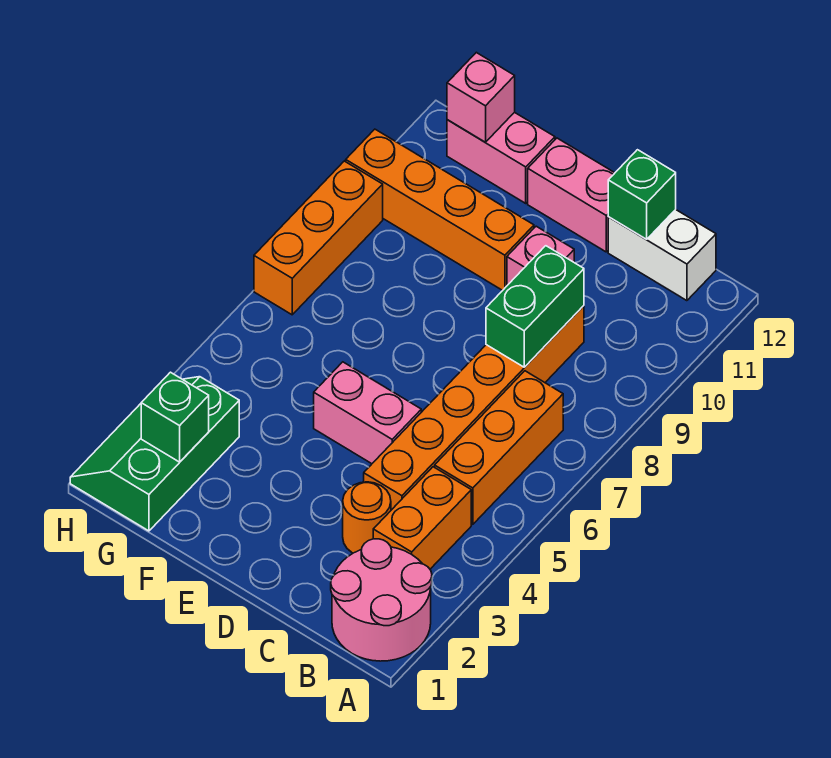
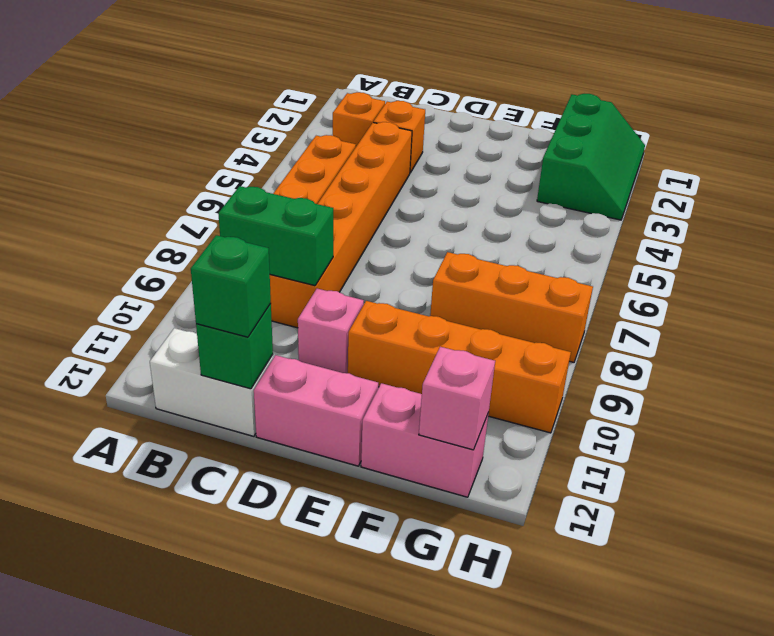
pink round brick A1:B2 level 1 -> none
orange brick B3:B4 level 1 -> orange brick B3 level 1
orange round brick C3 level 1 -> orange brick C3 level 1
green brick C8:C9 level 2 -> green brick B9:C9 level 2
pink brick D5:E5 level 1 -> none
green brick G2 level 2 -> green brick C12 level 3
orange brick H7:H9 level 1 -> orange brick F8:H8 level 1

